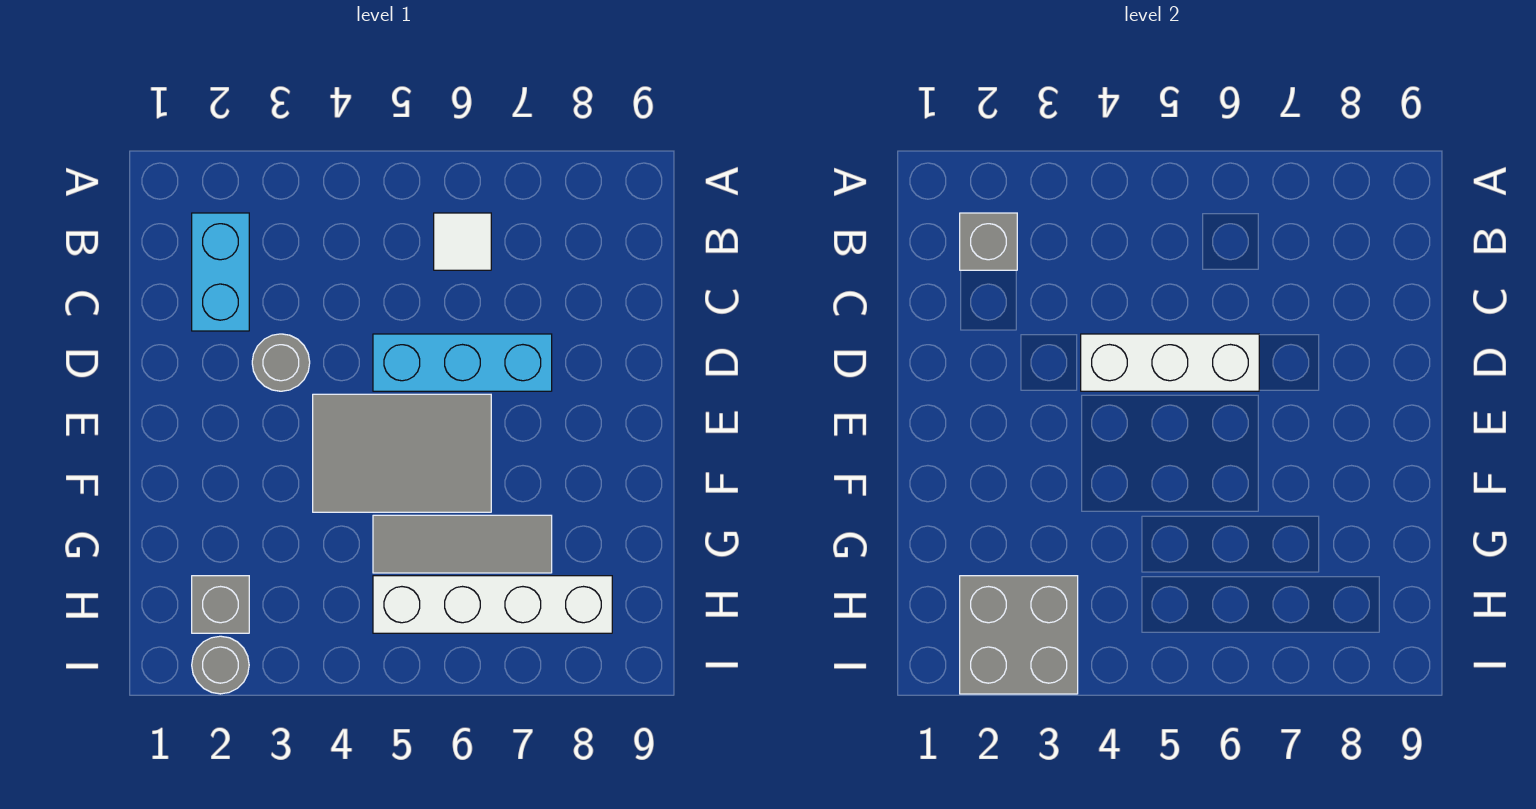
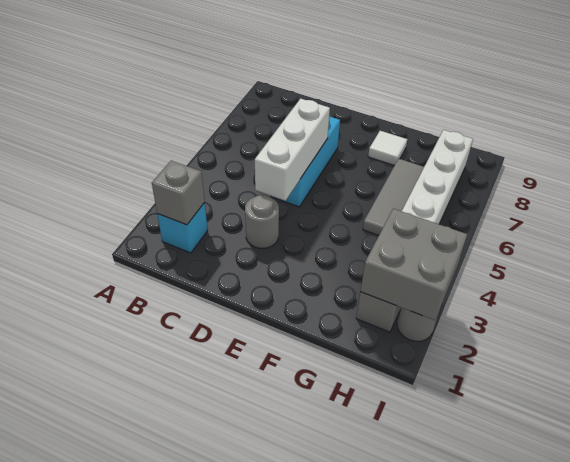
cyan brick B2:C2 level 1 -> cyan brick B2 level 1
white tile B6 level 1 -> white tile F8 level 1
grey tile E4:F6 level 1 -> none

